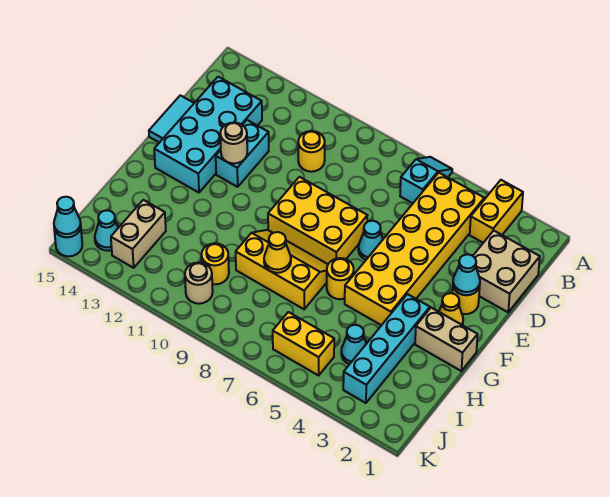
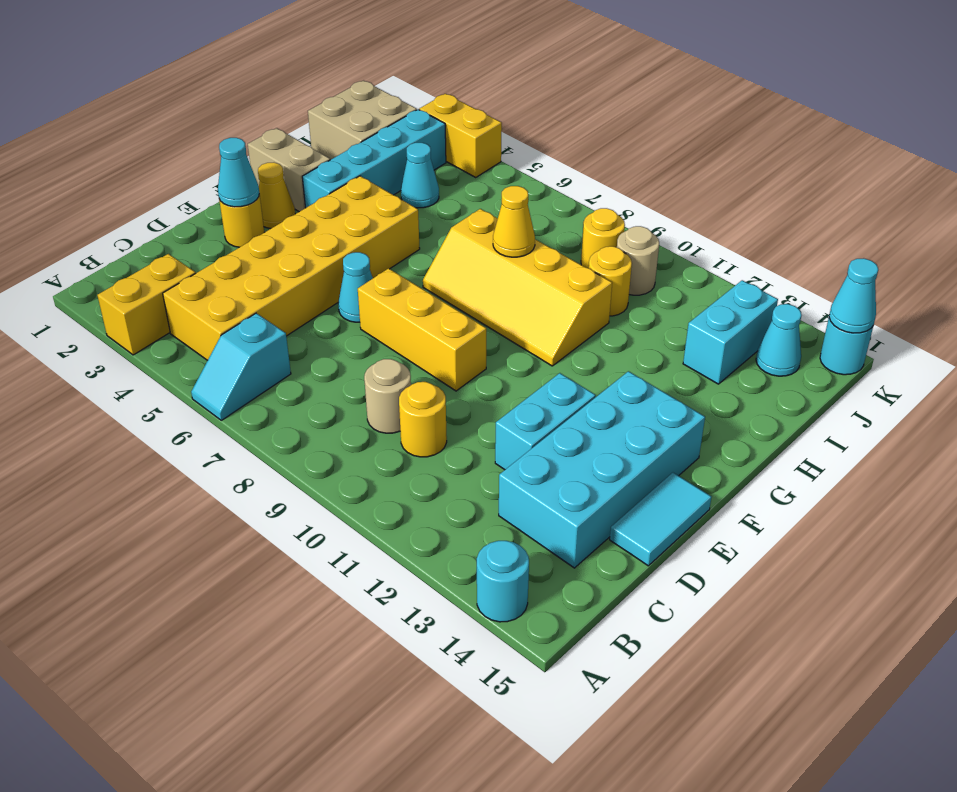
none -> cyan round brick A14 level 1
tan brick C1:D2 level 1 -> tan brick I1:J2 level 1
yellow brick E7:F9 level 1 -> yellow brick E7:E9 level 1
tan round brick E12 level 2 -> tan round brick C9 level 1
yellow round brick G6 level 1 -> yellow round brick J9 level 1
yellow slope G7:H9 level 1 top H -> yellow slope G7:H10 level 1 top H
tan brick I13:J13 level 1 -> cyan brick I13:J13 level 1
yellow brick J5:J6 level 1 -> yellow brick K3:K4 level 1

